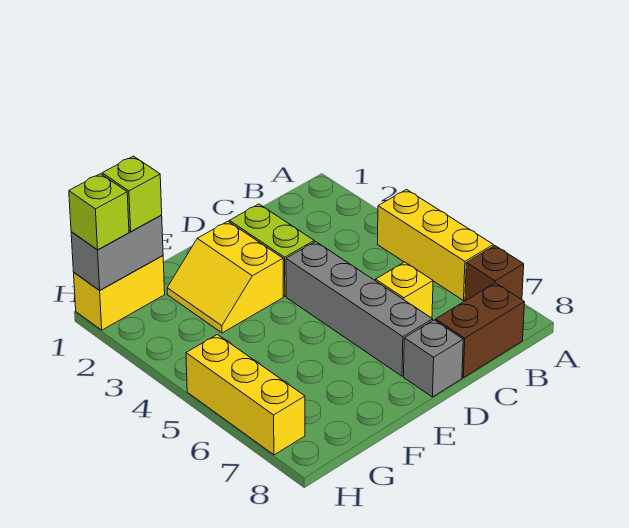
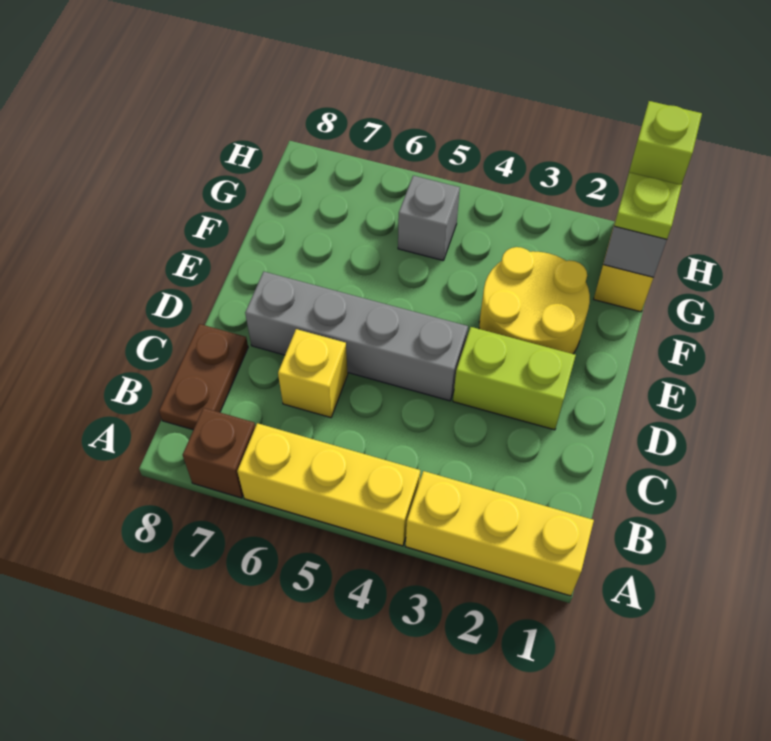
brown brick B8:C8 level 1 -> brown plate B8:C8 level 1
grey brick D8 level 1 -> grey brick G5 level 1
yellow slope E2:F3 level 1 top E -> yellow round brick E2:F3 level 1
lime brick G1 level 3 -> lime plate G1 level 3
yellow brick H5:H7 level 1 -> yellow brick A1:A3 level 1

